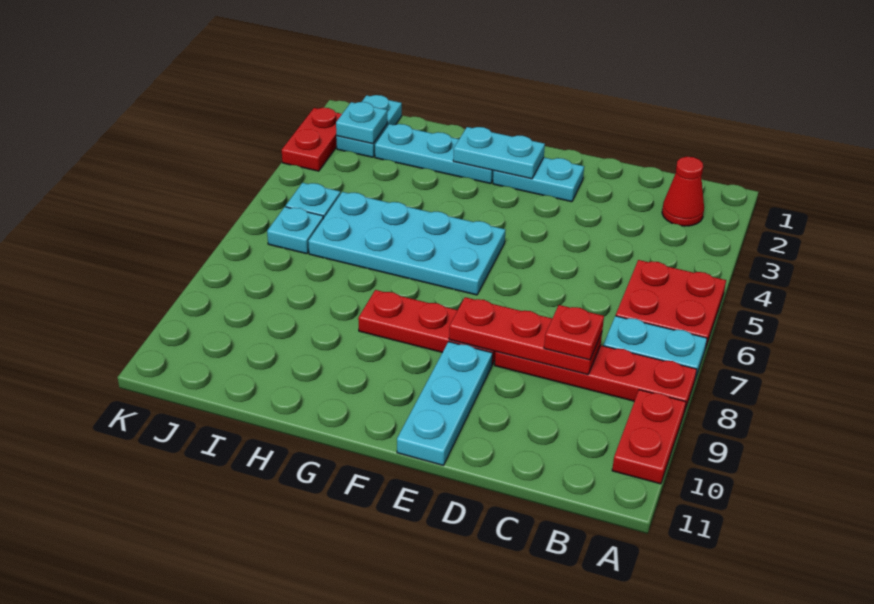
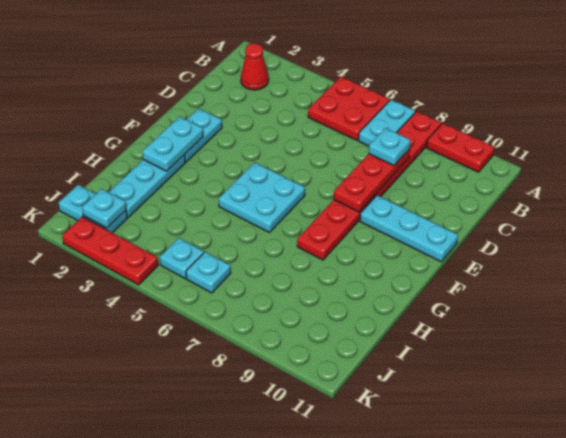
red plate C8 level 3 -> cyan plate C8 level 3
cyan plate F5:I6 level 1 -> cyan plate F5:G6 level 1
red plate K2:K3 level 1 -> red plate K2:K4 level 1

